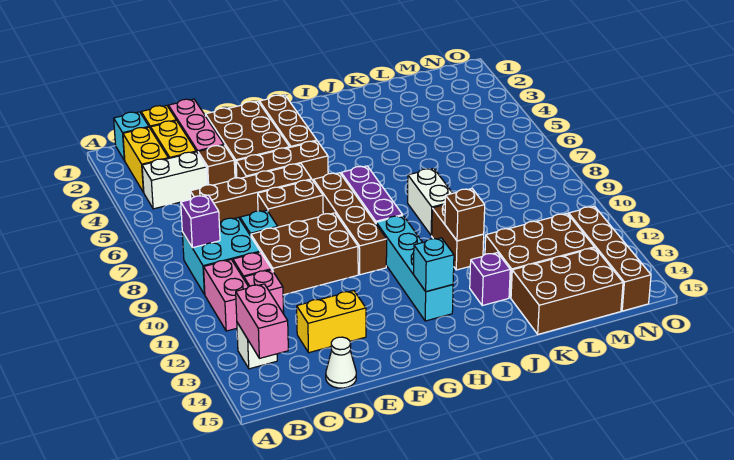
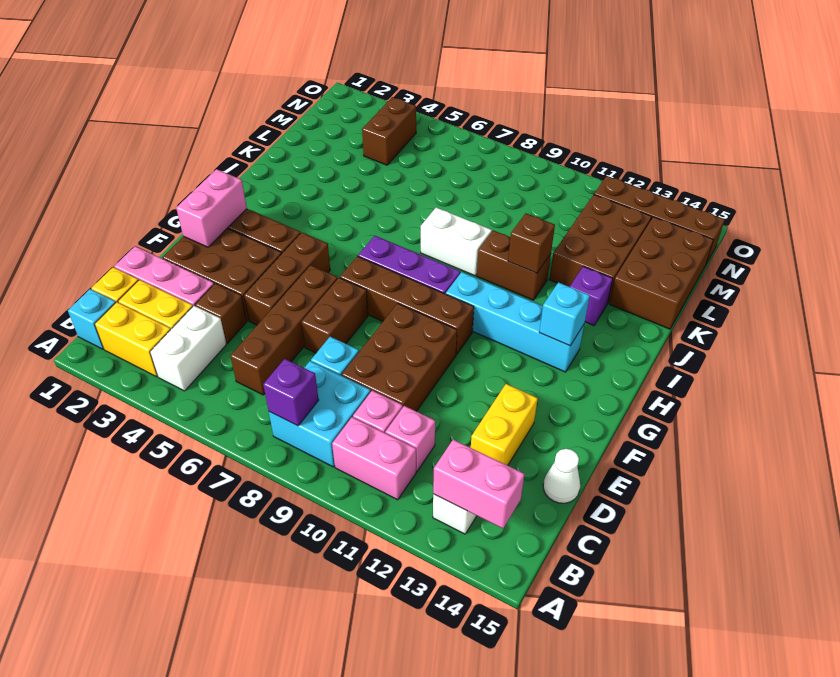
none -> pink brick F2:G2 level 2
none -> brown brick M4:N4 level 1

